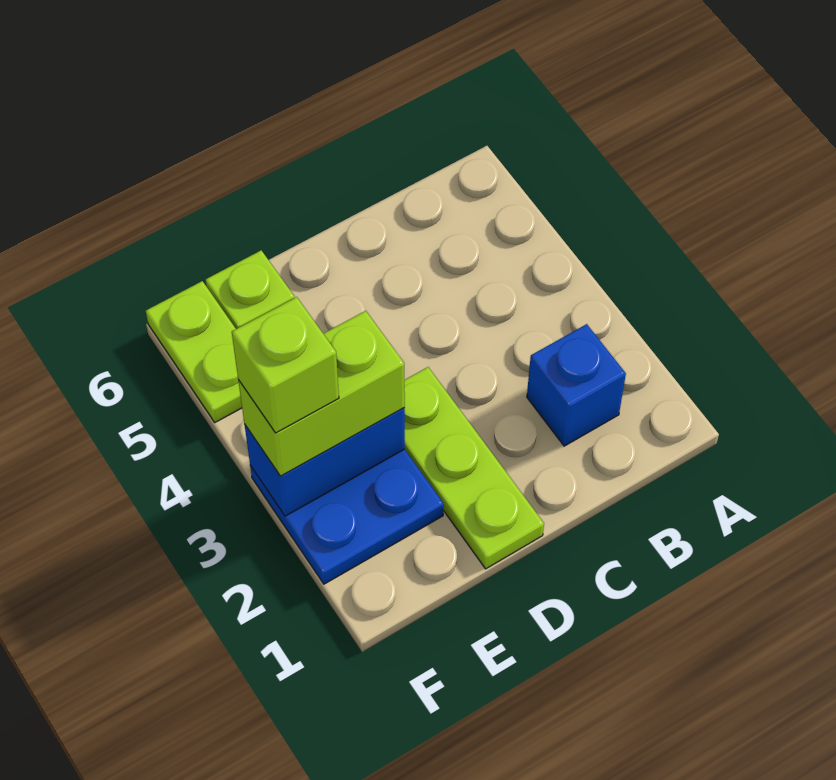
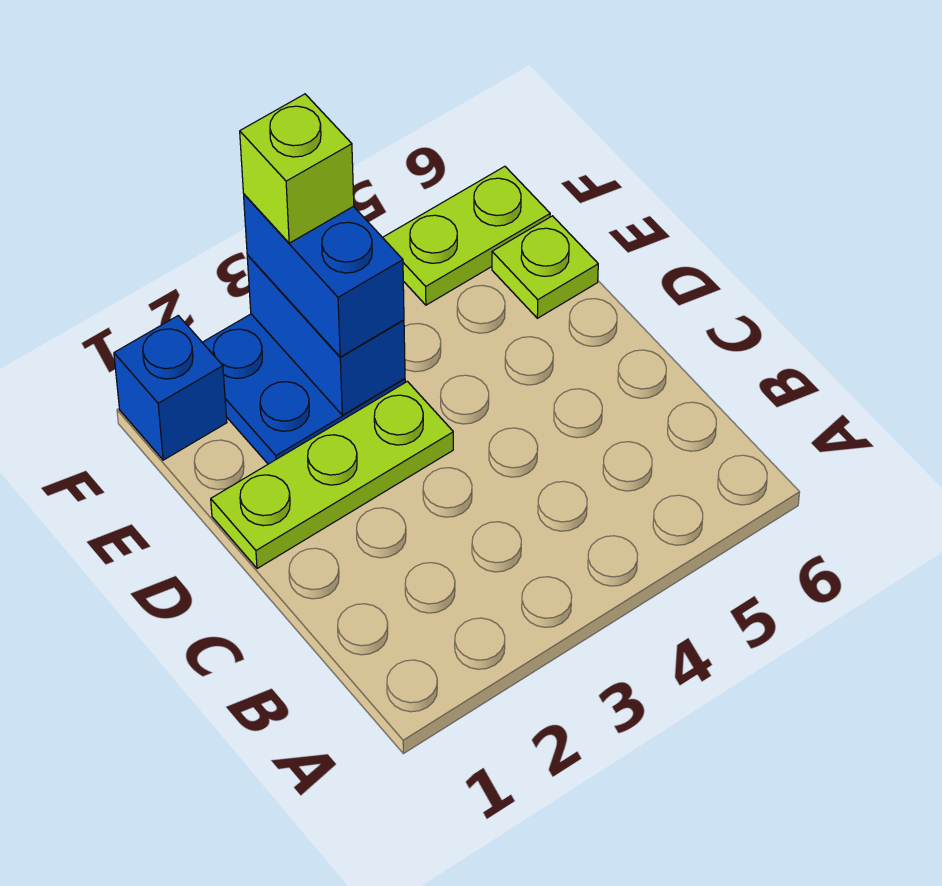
blue brick B2 level 1 -> blue brick F1 level 1
lime brick E3:F3 level 3 -> blue brick E3:F3 level 3

